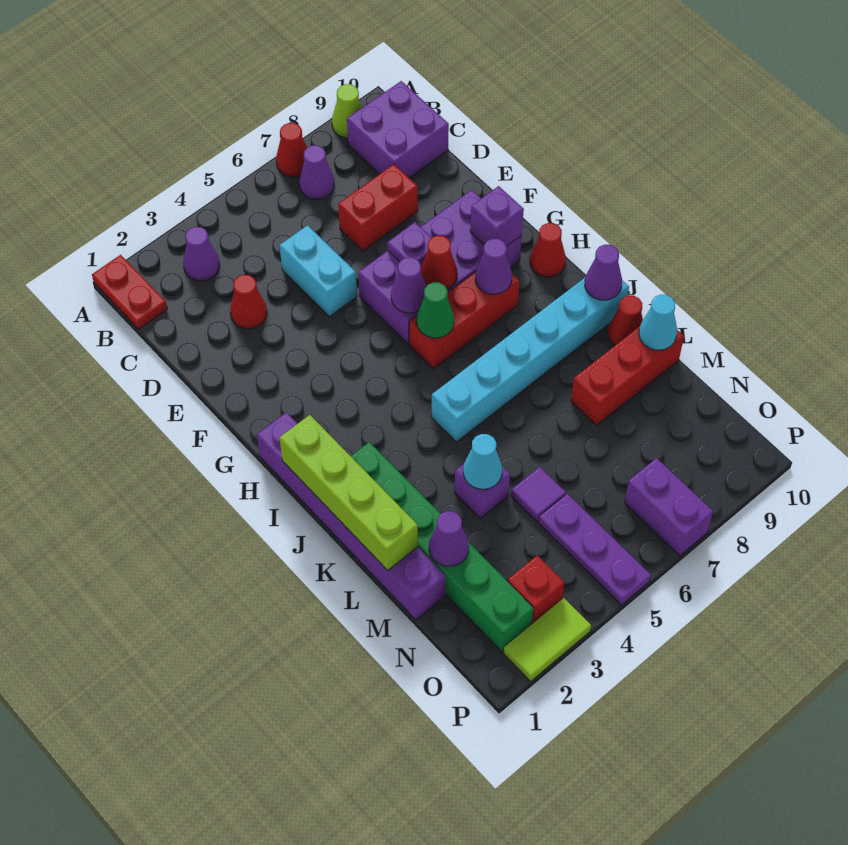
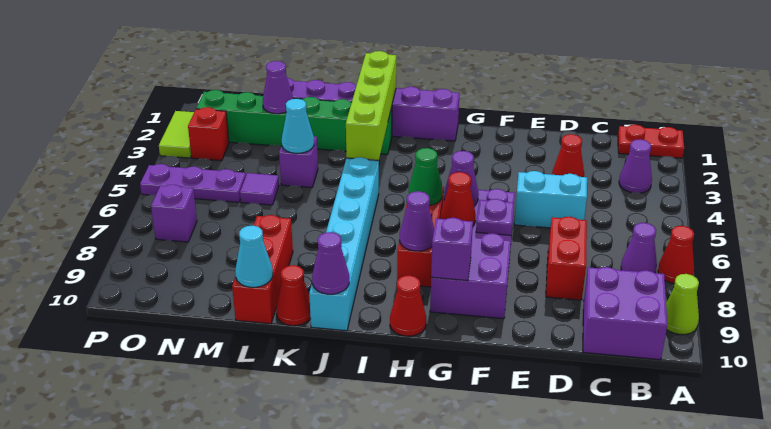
lime brick I1:L1 level 2 -> lime brick J1:J4 level 2
purple brick O7:P7 level 1 -> purple brick O7 level 1

